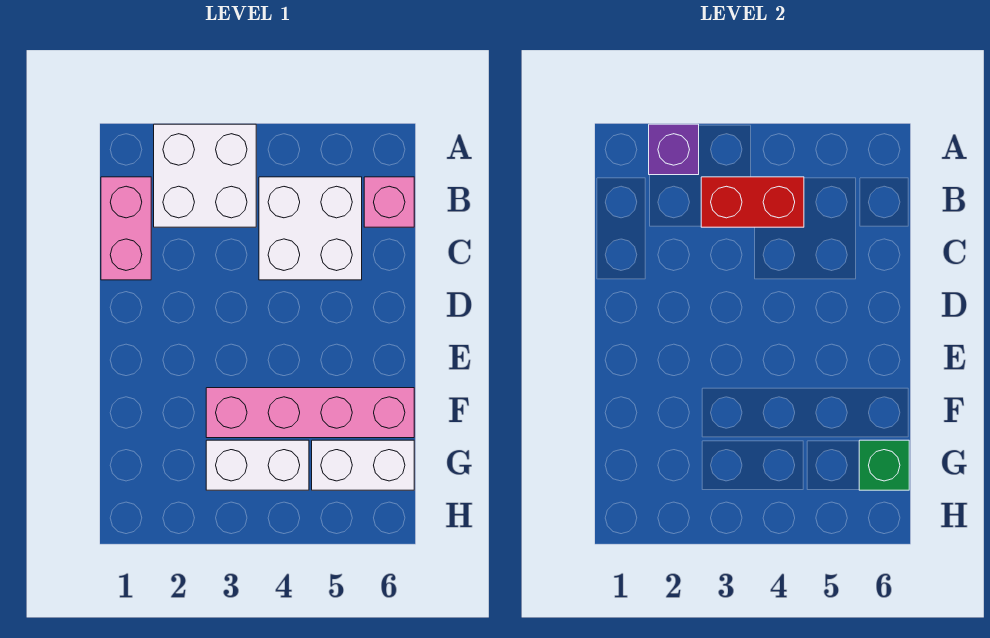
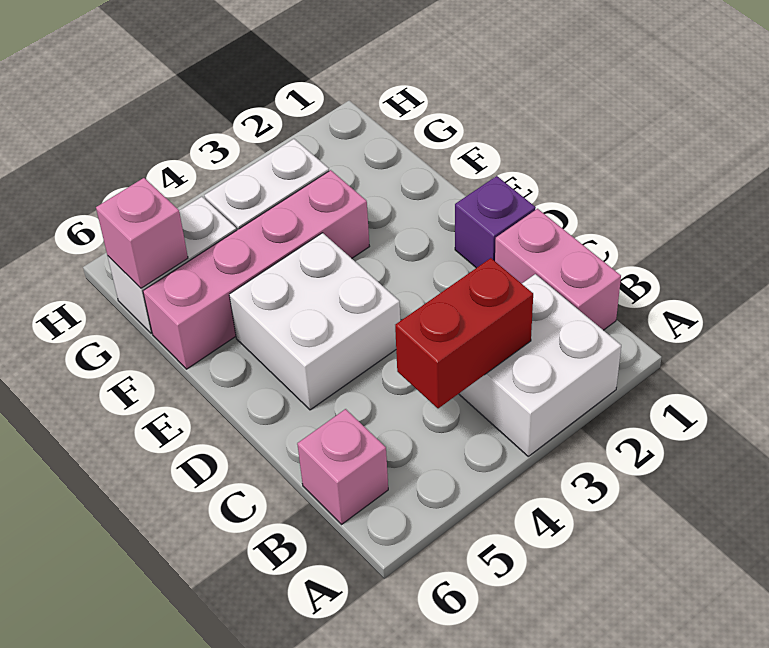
purple brick A2 level 2 -> purple brick D1 level 1
white brick B4:C5 level 1 -> white brick D4:E5 level 1
green brick G6 level 2 -> pink brick G6 level 2

